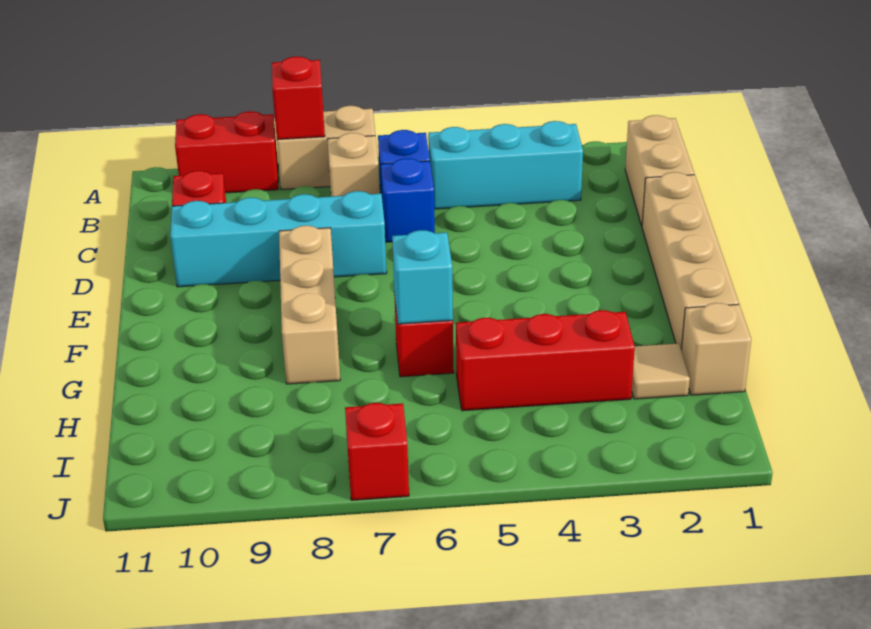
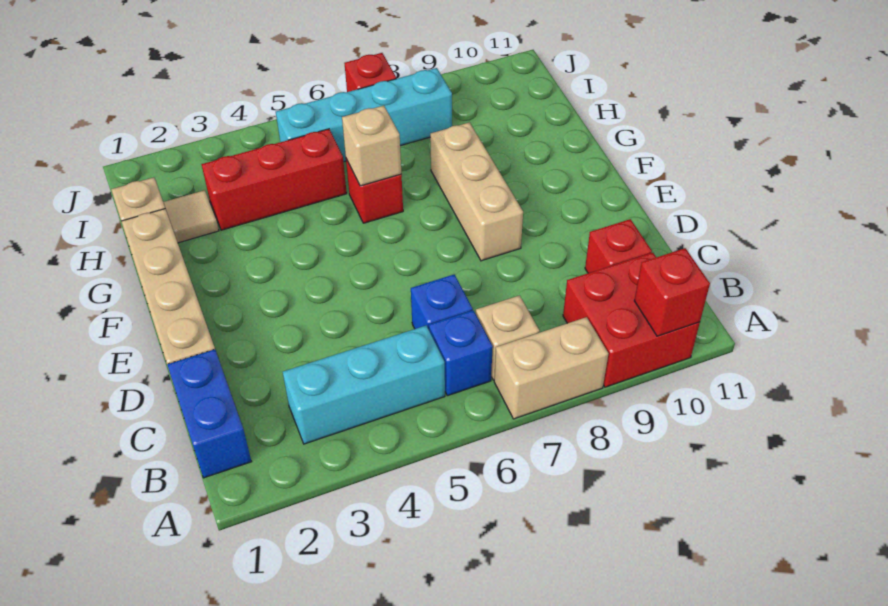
red brick A8 level 2 -> red brick A10 level 2
red brick A9:A10 level 1 -> red brick A9:B10 level 1
tan brick B1:C1 level 1 -> blue brick B1:C1 level 1
cyan brick D7:D10 level 1 -> cyan brick I5:I8 level 1
cyan brick G6 level 2 -> tan brick G6 level 2

